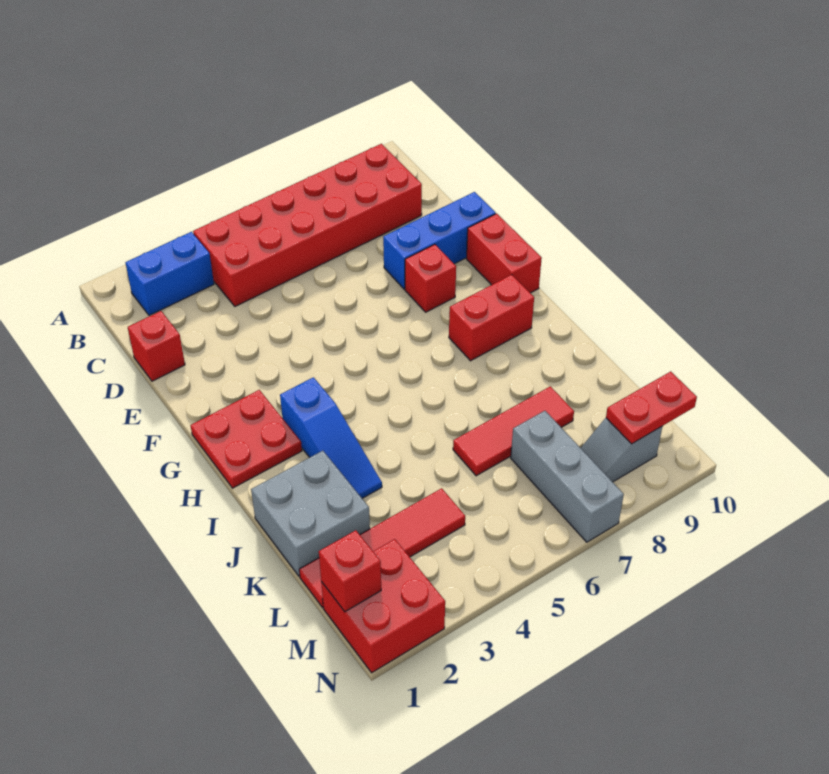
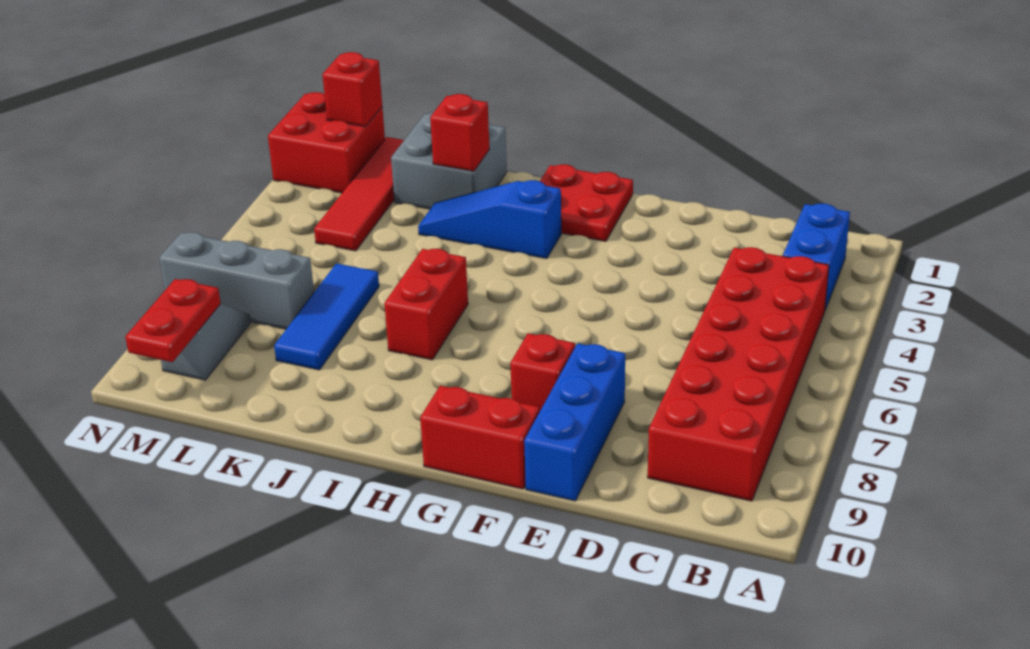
red brick D1 level 1 -> red brick J2 level 2
red brick H8:H9 level 1 -> red brick I6:I7 level 1
red tile K6:K8 level 1 -> blue tile K6:K8 level 1

